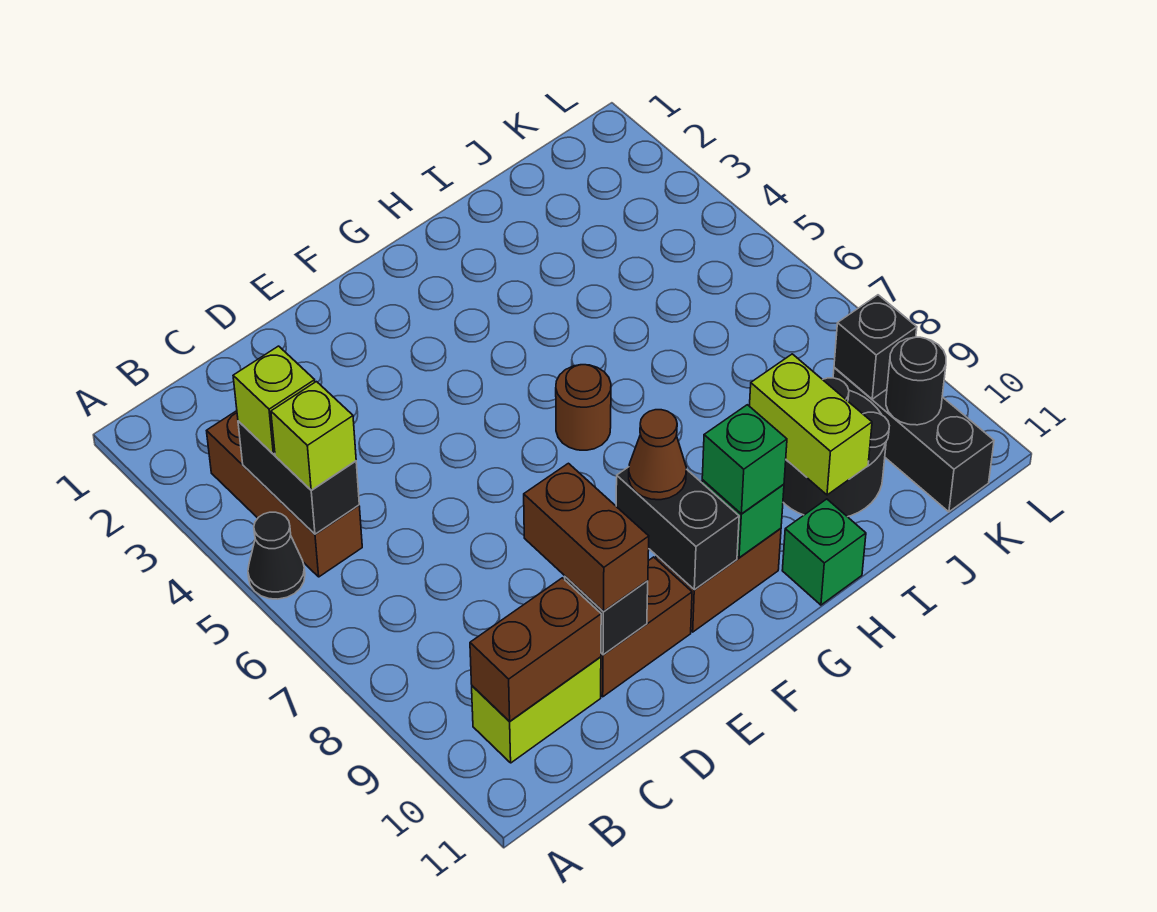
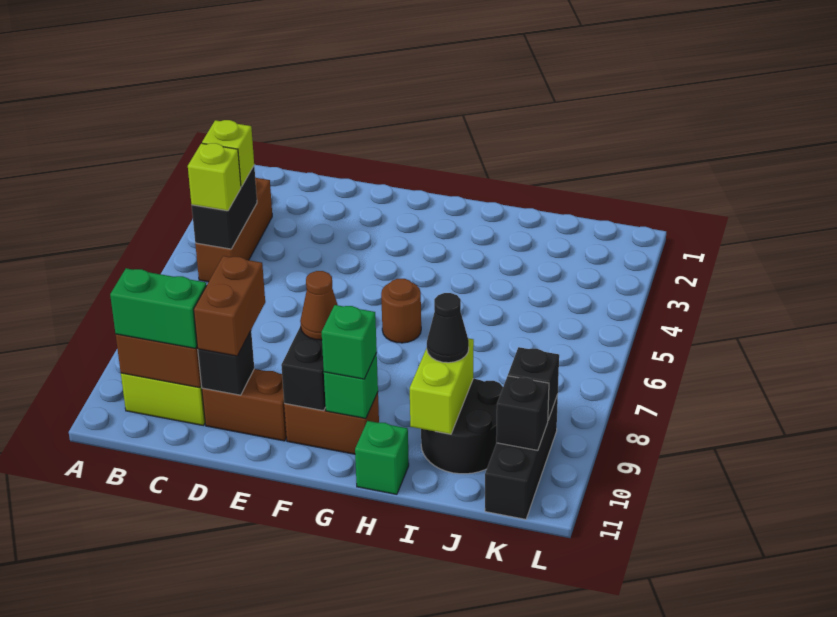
black cone A5 level 1 -> black cone I9 level 3
none -> green brick B10:C10 level 3
black round brick K10 level 2 -> black brick K10 level 2

